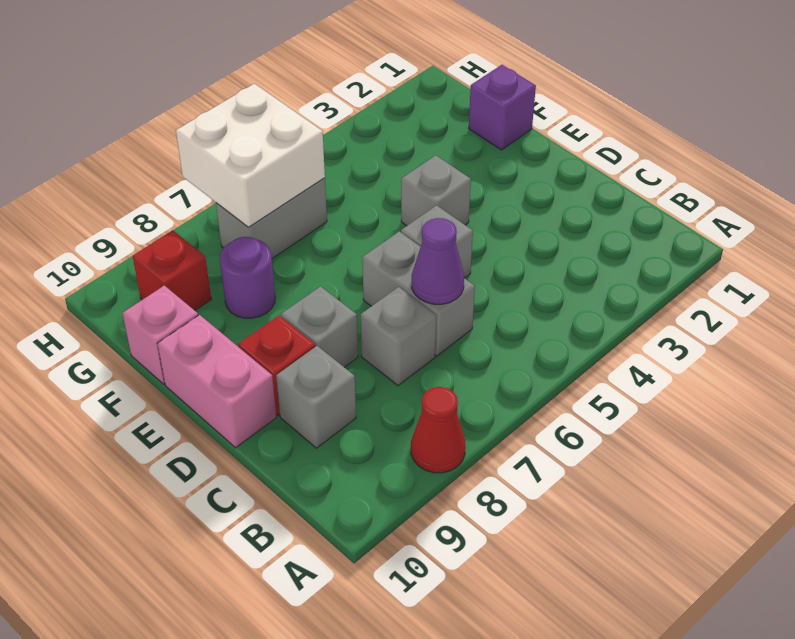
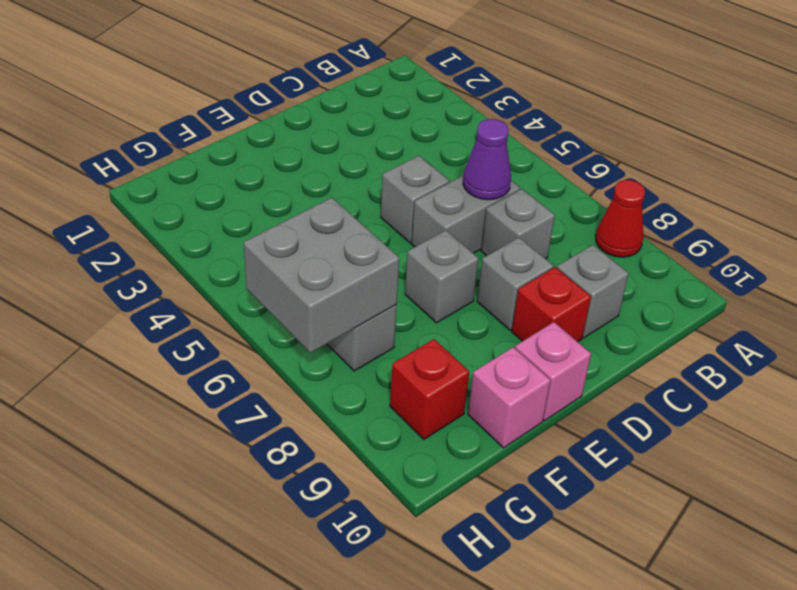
pink brick D10:E10 level 1 -> pink brick E10 level 1
grey brick E4 level 1 -> grey brick E7 level 1
purple brick F1 level 1 -> none
purple round brick F8 level 1 -> none
white brick G6:H7 level 2 -> grey brick G6:H7 level 2

